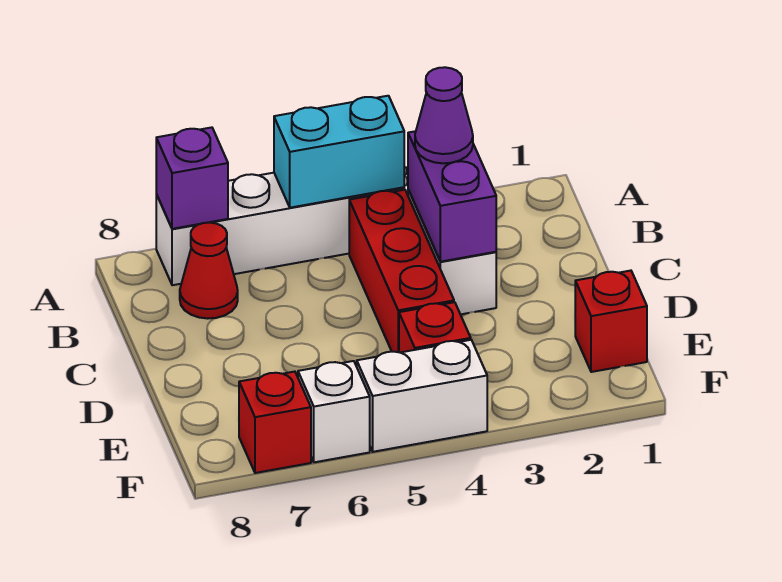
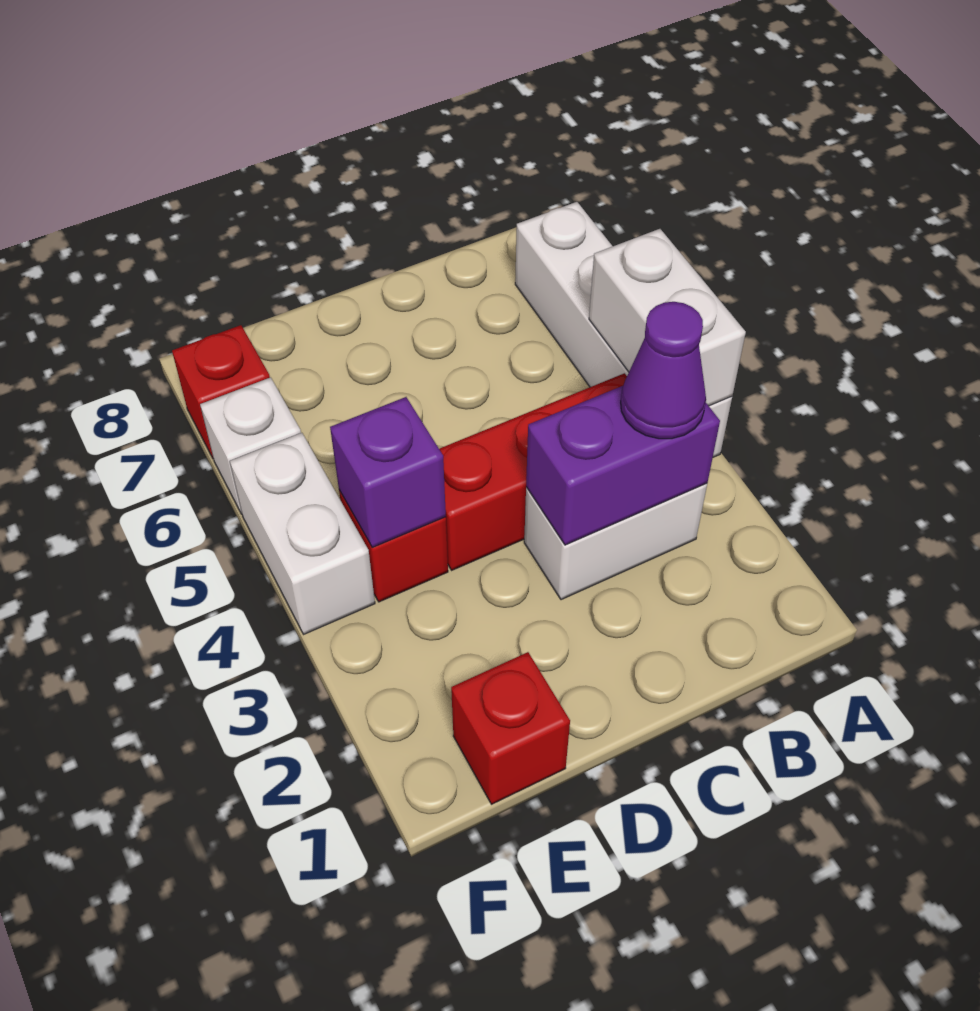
cyan brick A4:A5 level 2 -> white brick A4:A5 level 2
purple brick A7 level 2 -> purple brick E4 level 2
red cone B7 level 1 -> none

